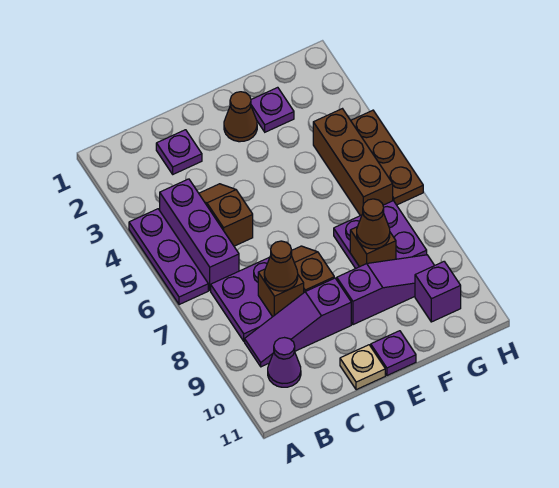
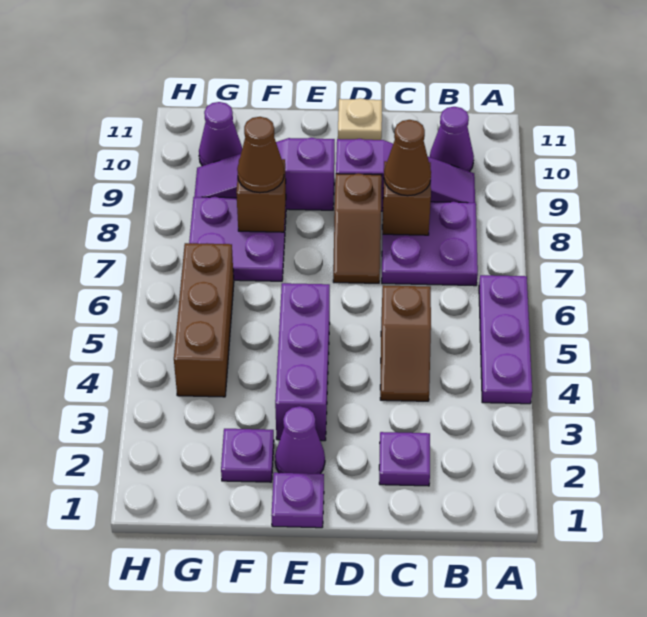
purple brick B4:B6 level 1 -> purple brick E3:E5 level 1
brown cone E2 level 1 -> purple cone E2 level 1
purple plate E11 level 1 -> purple plate E1 level 1
purple brick G10 level 1 -> purple cone G10 level 1
brown plate H4:H6 level 1 -> none

